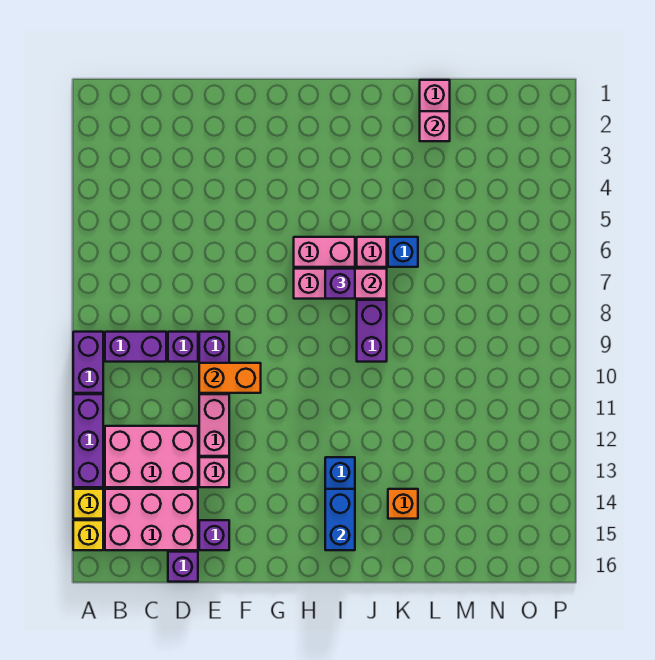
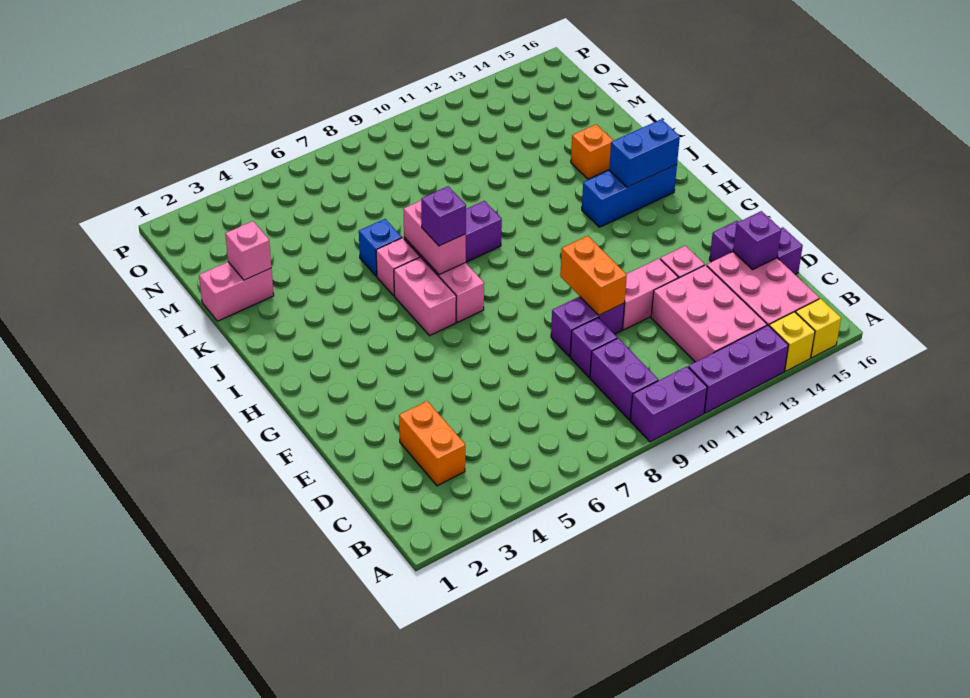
none -> orange brick C3:D3 level 1
none -> purple brick D15 level 2

